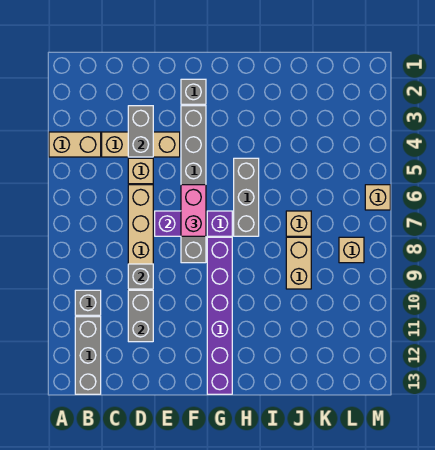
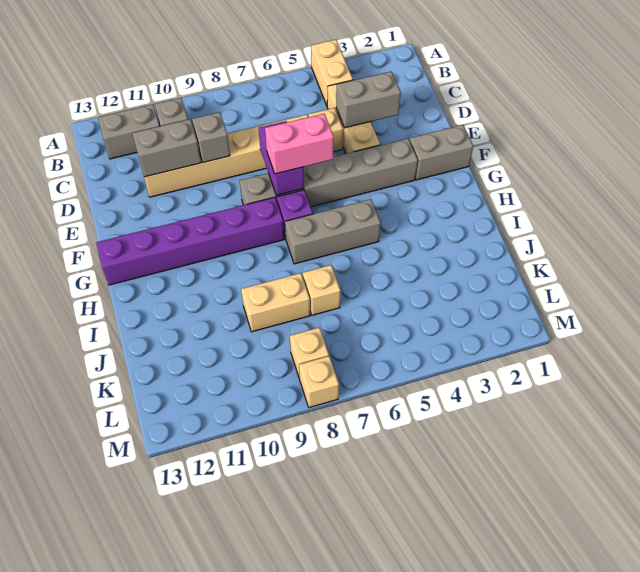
grey brick B11:B13 level 1 -> grey brick B11:B12 level 1
grey brick F2 level 1 -> grey brick F1:F2 level 1
tan brick M6 level 1 -> tan brick M8 level 1

